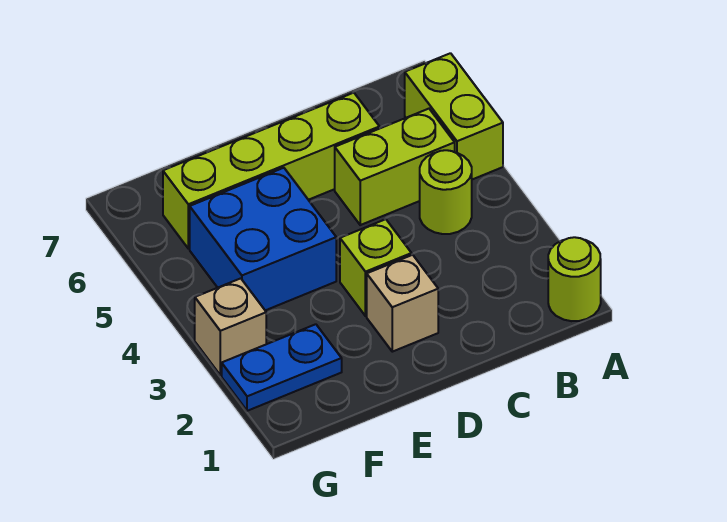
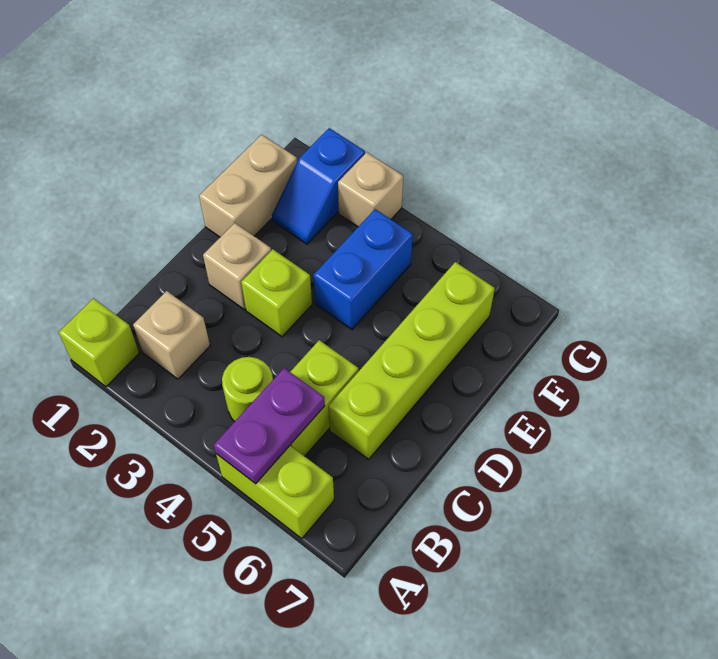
lime round brick A1 level 1 -> lime brick A1 level 1
none -> purple plate A5:B5 level 2
none -> tan brick B2 level 1
none -> tan brick E1:F1 level 1
blue brick E4:F5 level 1 -> blue brick E4:F4 level 1
blue plate F2:G2 level 1 -> blue slope F2:G2 level 1 top G

